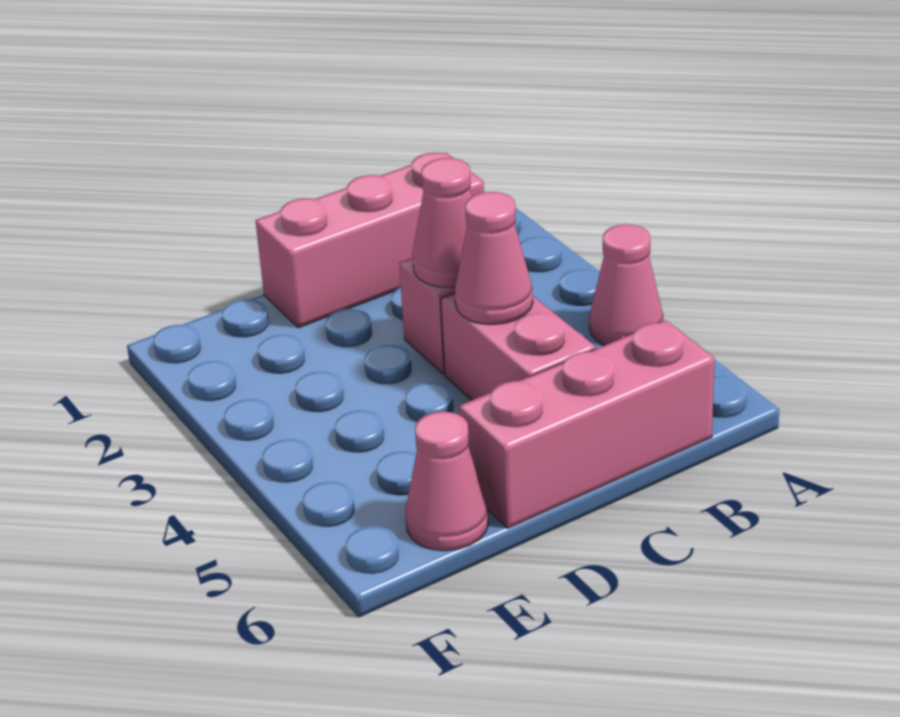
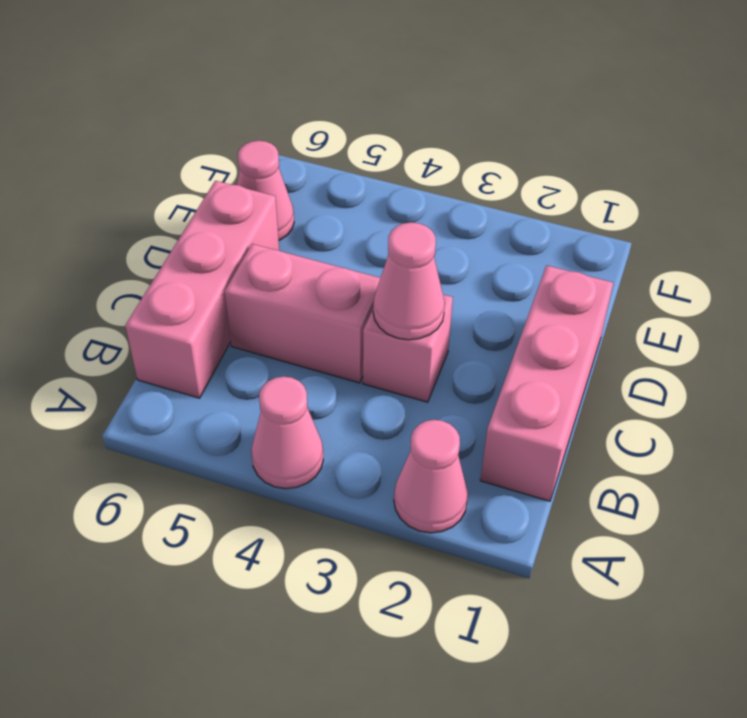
pink cone C4 level 2 -> pink cone A2 level 1

